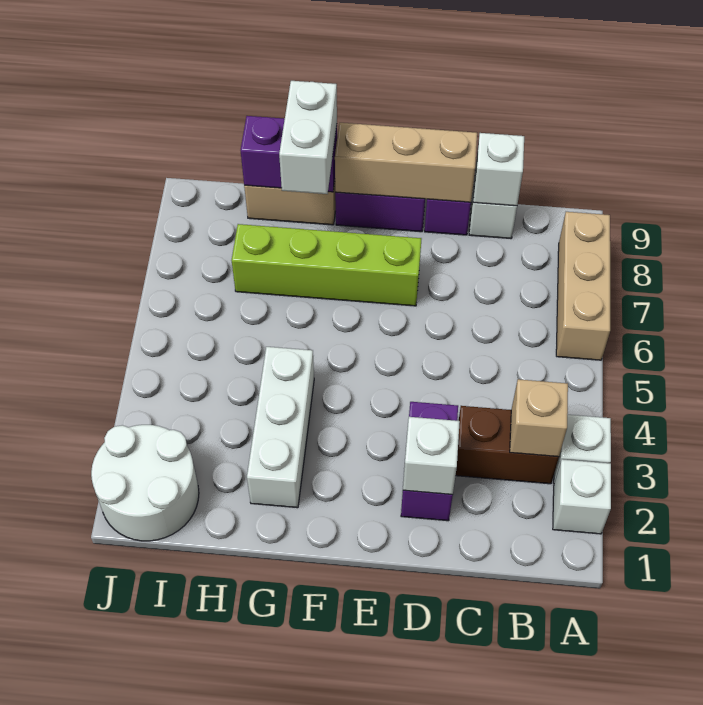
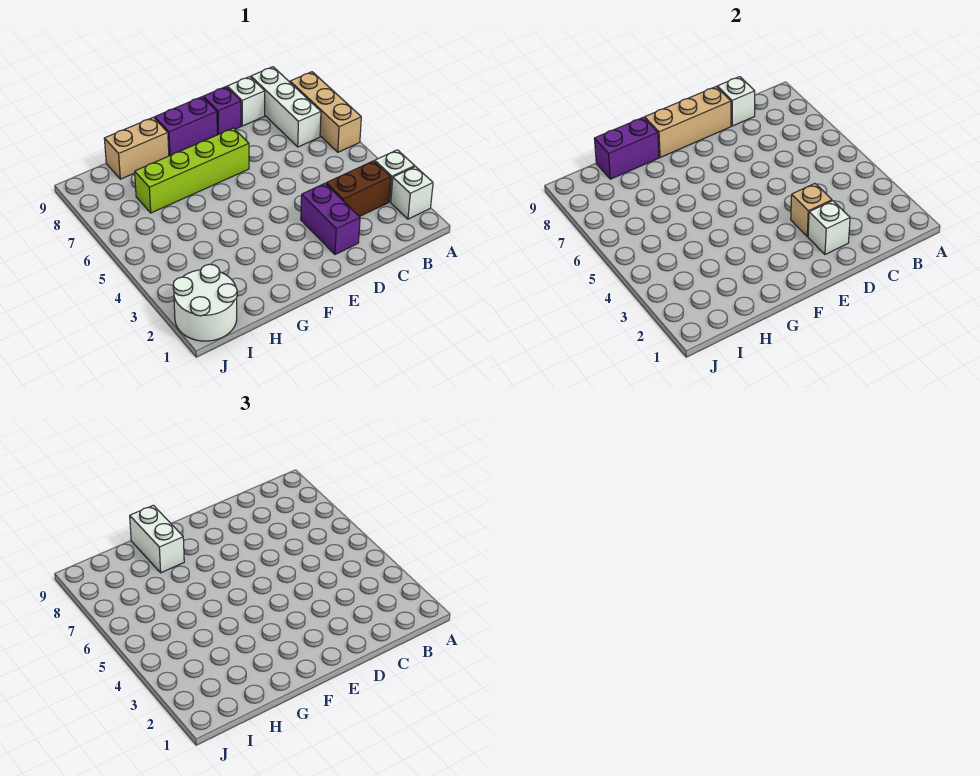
tan brick B3 level 2 -> tan brick D3 level 2
white brick G2:G4 level 1 -> white brick B7:B9 level 1

